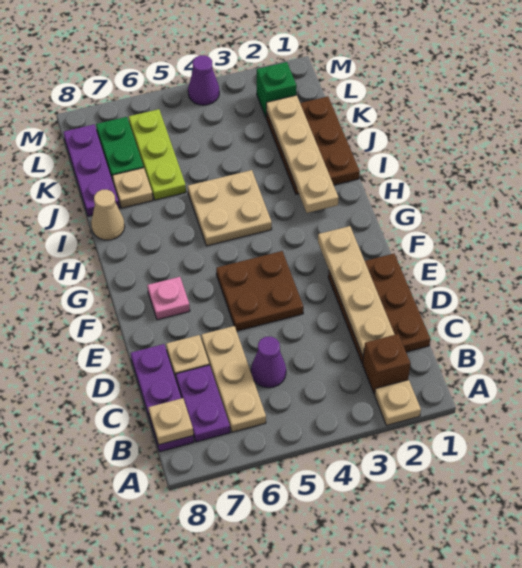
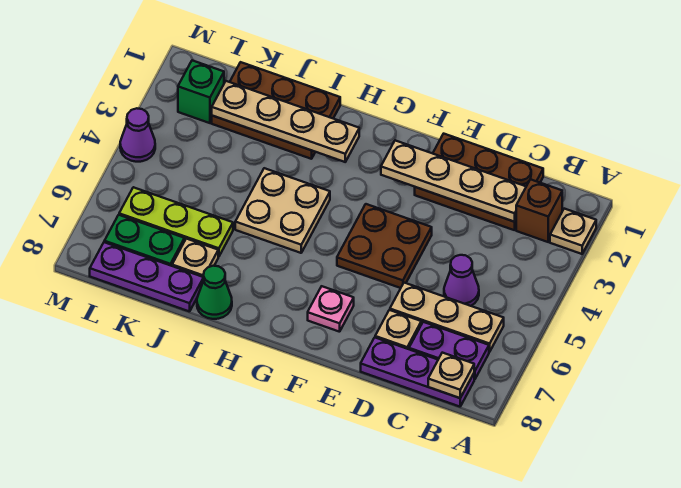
tan cone I8 level 1 -> green cone I8 level 1

